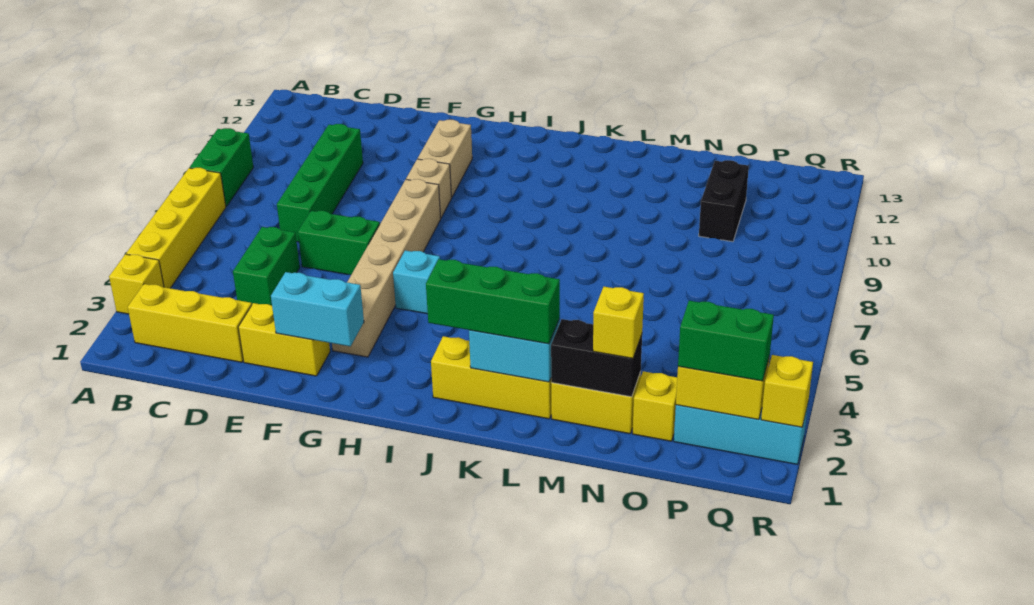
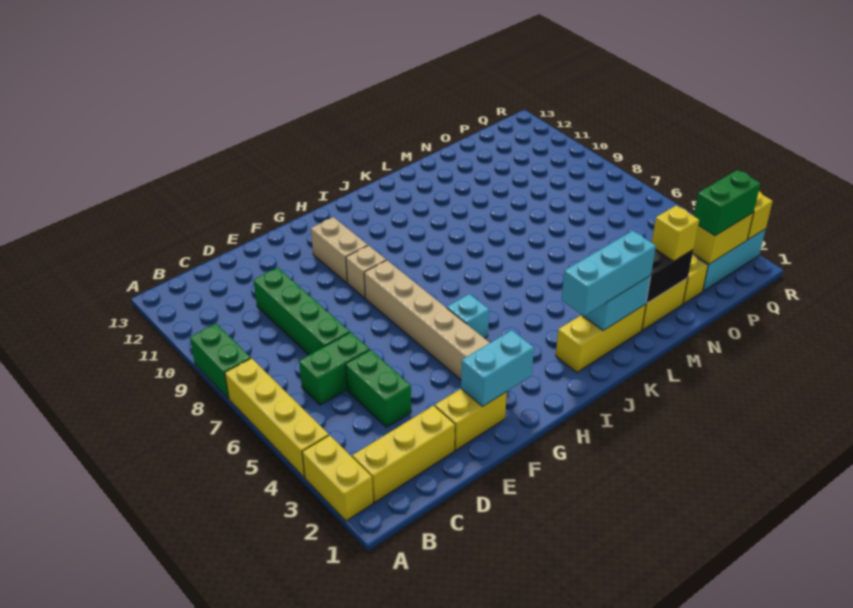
yellow brick A3 level 1 -> yellow brick A2:A3 level 1
green brick E6:F6 level 1 -> green brick C6:D6 level 1
green brick J2:L2 level 3 -> cyan brick J2:L2 level 3
black brick O10:O11 level 1 -> none

